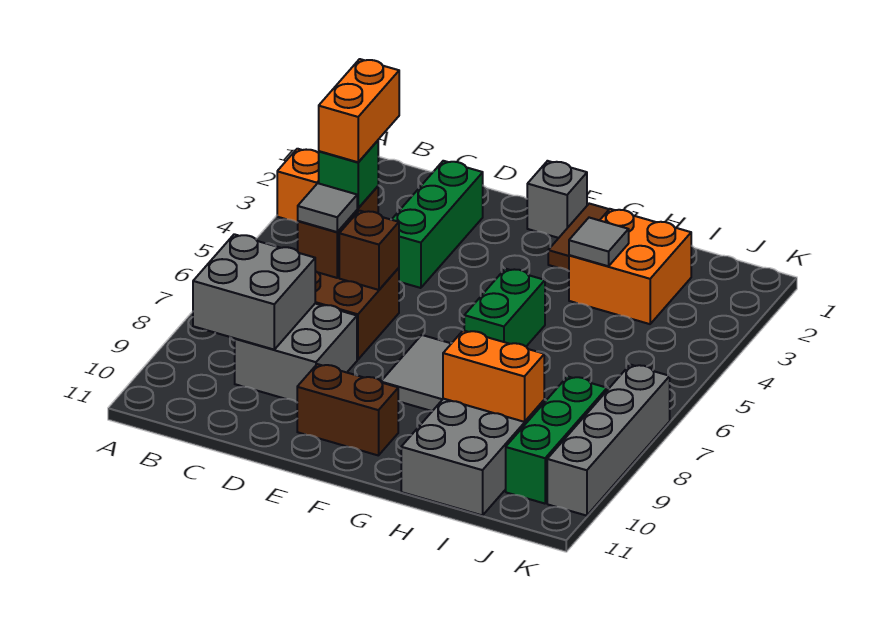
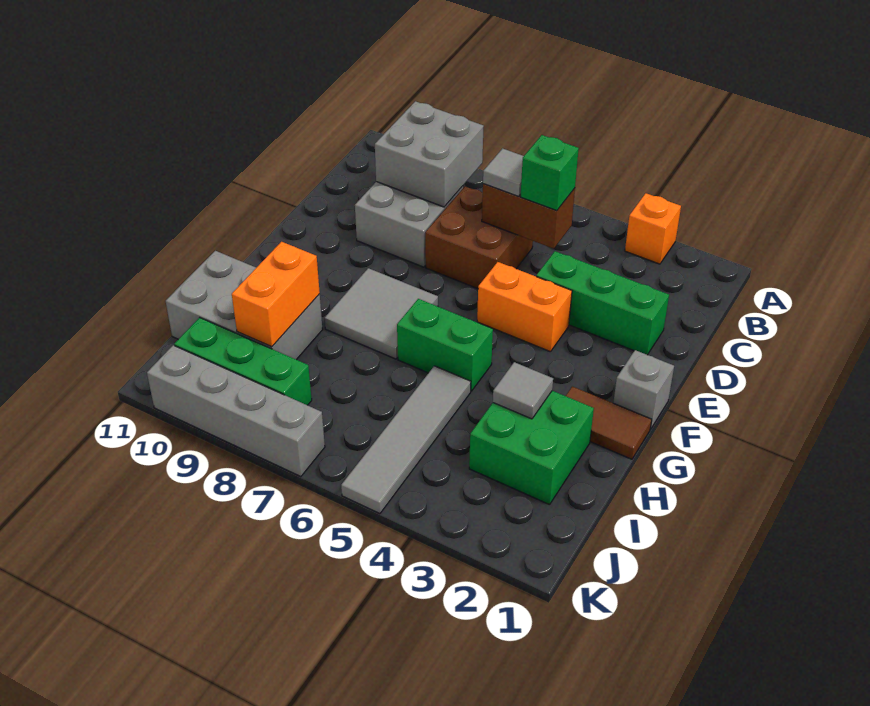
orange brick C4:C5 level 4 -> orange brick E4:E5 level 1
brown brick D6 level 2 -> none
brown brick E10:F10 level 1 -> none
orange brick H2:I3 level 1 -> green brick H2:I3 level 1
none -> grey tile H5:K5 level 1

